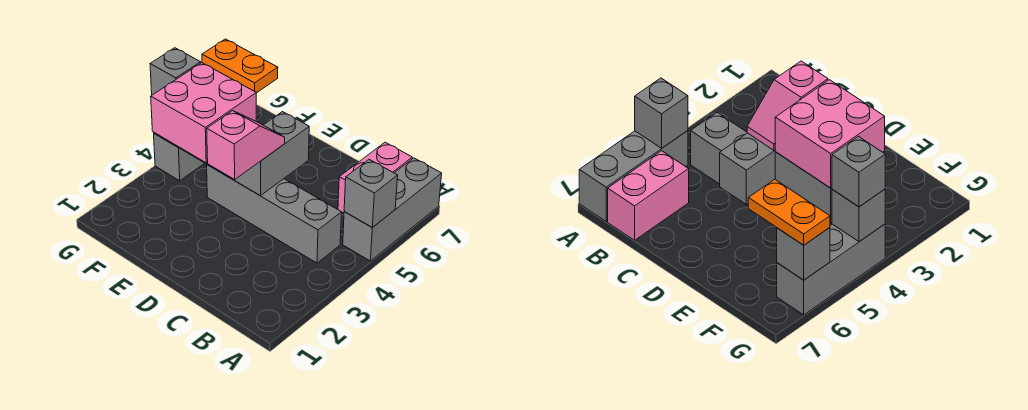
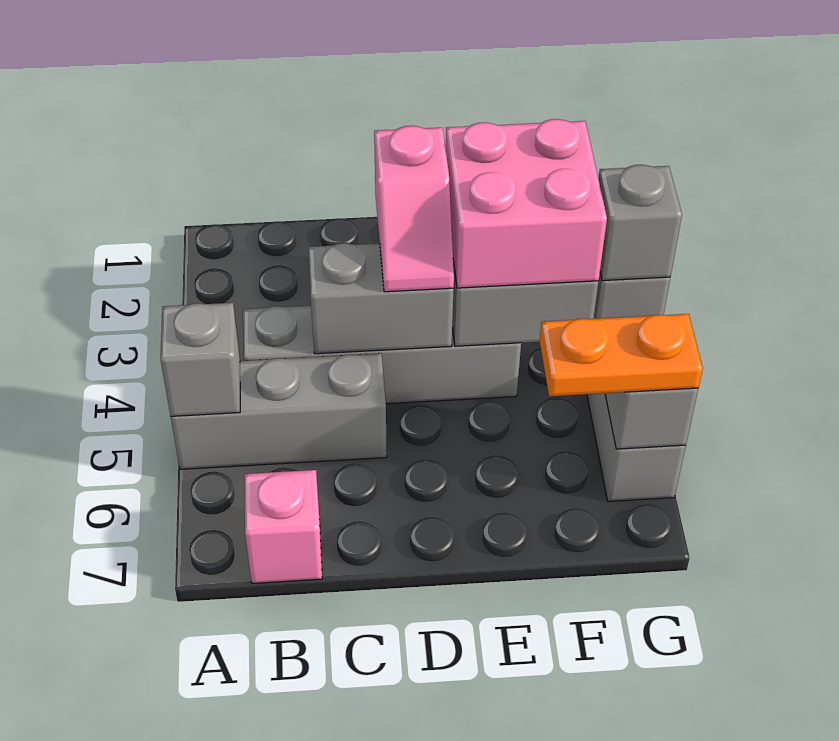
grey brick A5:A7 level 1 -> grey brick A5:C5 level 1
pink brick B6:B7 level 1 -> pink brick B7 level 1
grey brick D4:D5 level 2 -> grey brick C4:D4 level 2

